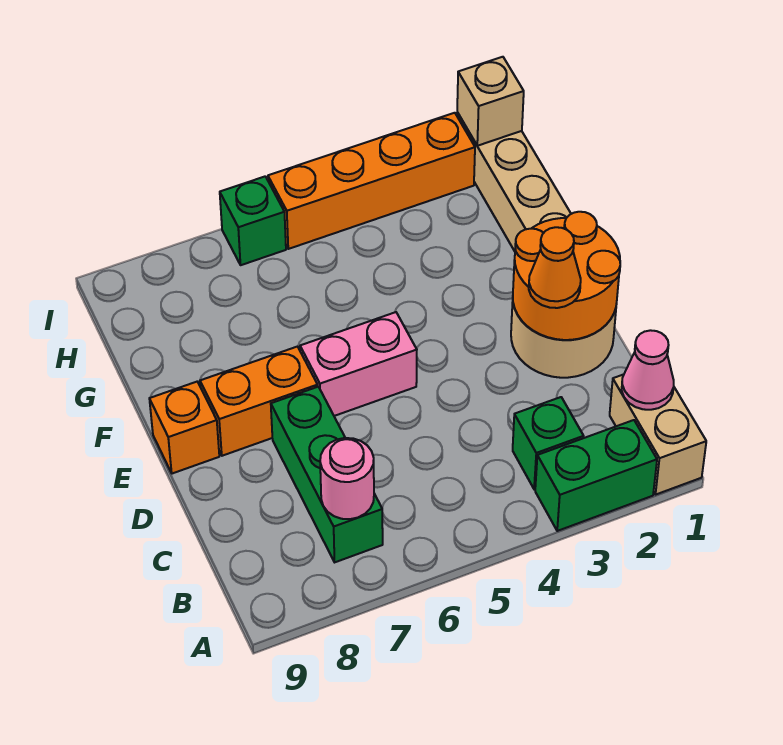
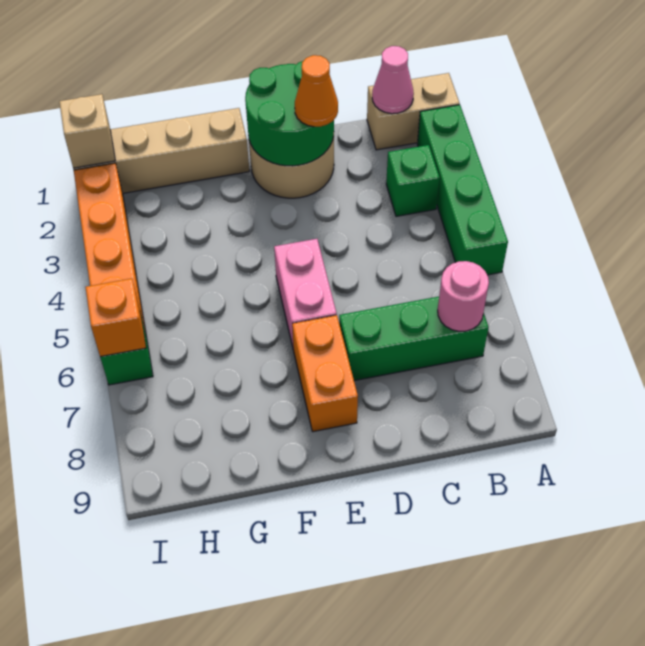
green brick A2:A3 level 1 -> green brick A2:A5 level 1
orange round brick D1:E2 level 2 -> green round brick D1:E2 level 2
orange brick E9 level 1 -> orange brick I6 level 2

